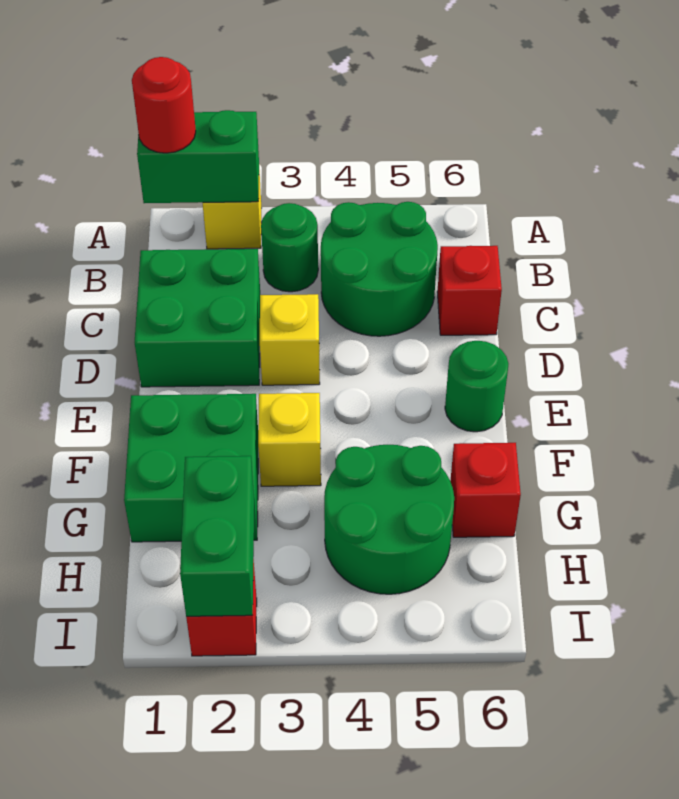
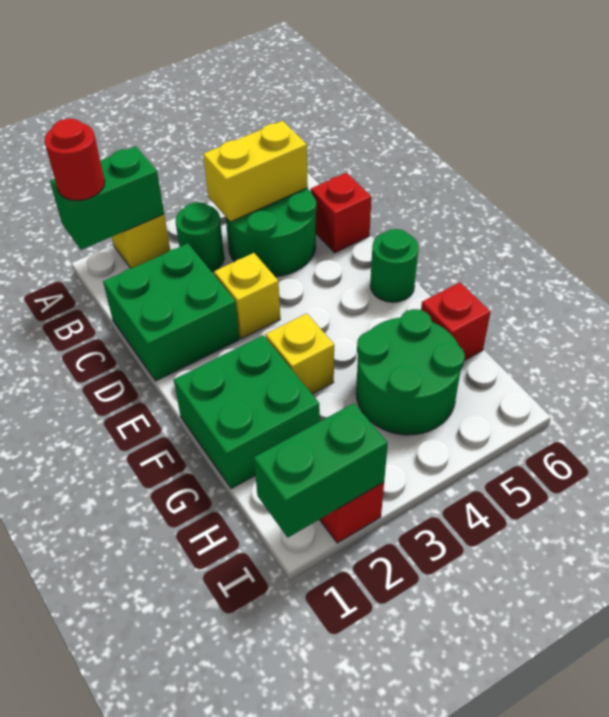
none -> yellow brick B4:B5 level 2
green brick H2:I2 level 2 -> green brick I1:I2 level 2

